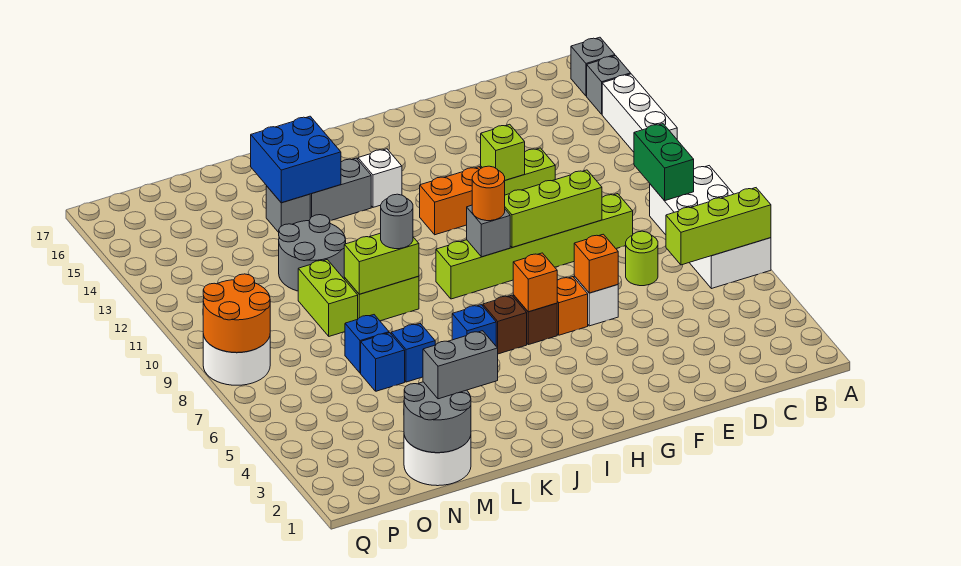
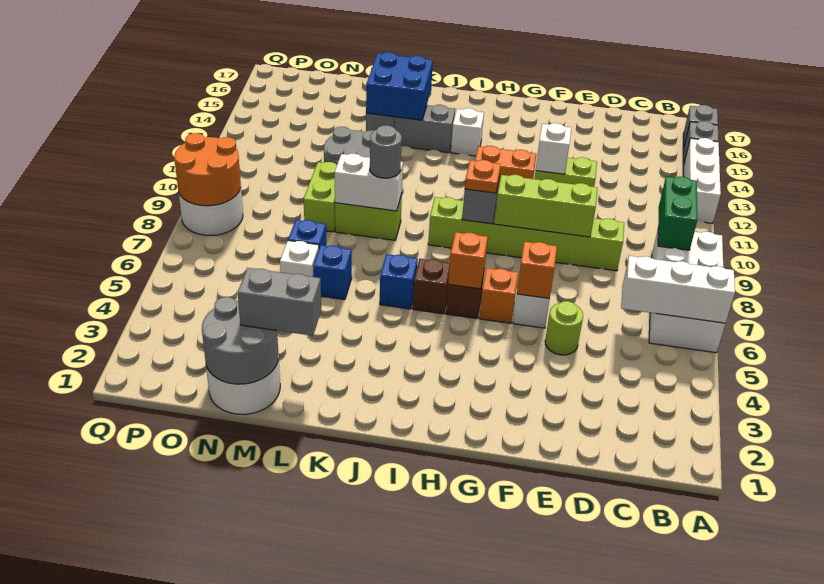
lime brick A6:C6 level 2 -> white brick A6:C6 level 2
lime round brick D7 level 1 -> lime round brick E5 level 1
lime brick F12 level 2 -> white brick F12 level 2
orange round brick H9 level 3 -> orange plate H9 level 3
lime brick K9:L9 level 2 -> white brick K9:L9 level 2
blue brick M6 level 1 -> white brick M6 level 1

